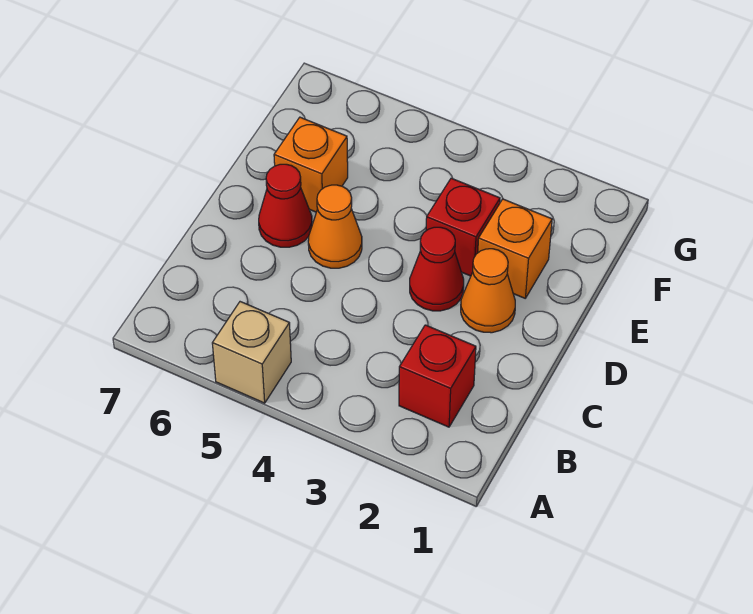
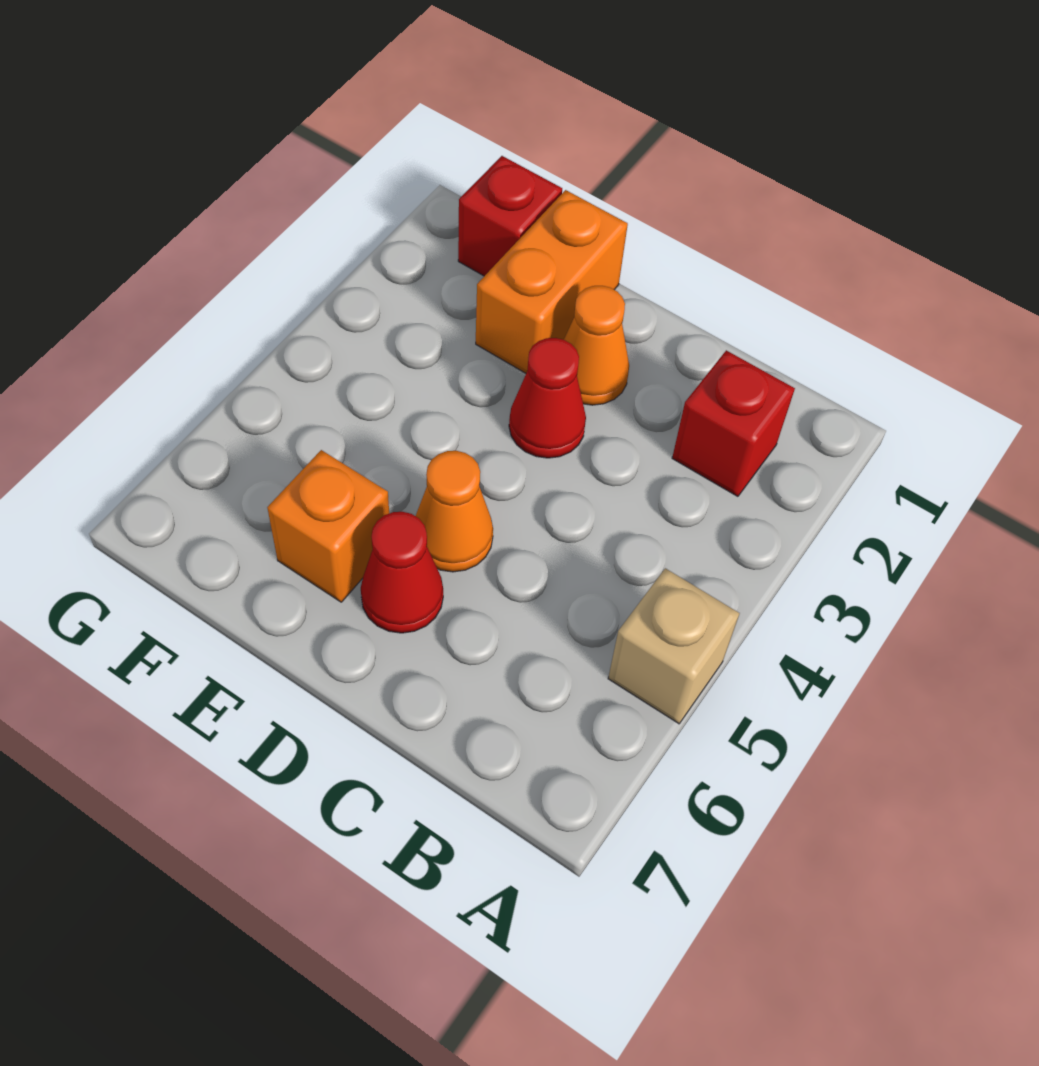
orange brick E2 level 1 -> orange brick E1:E2 level 1
red brick E3 level 1 -> red brick F1 level 1

